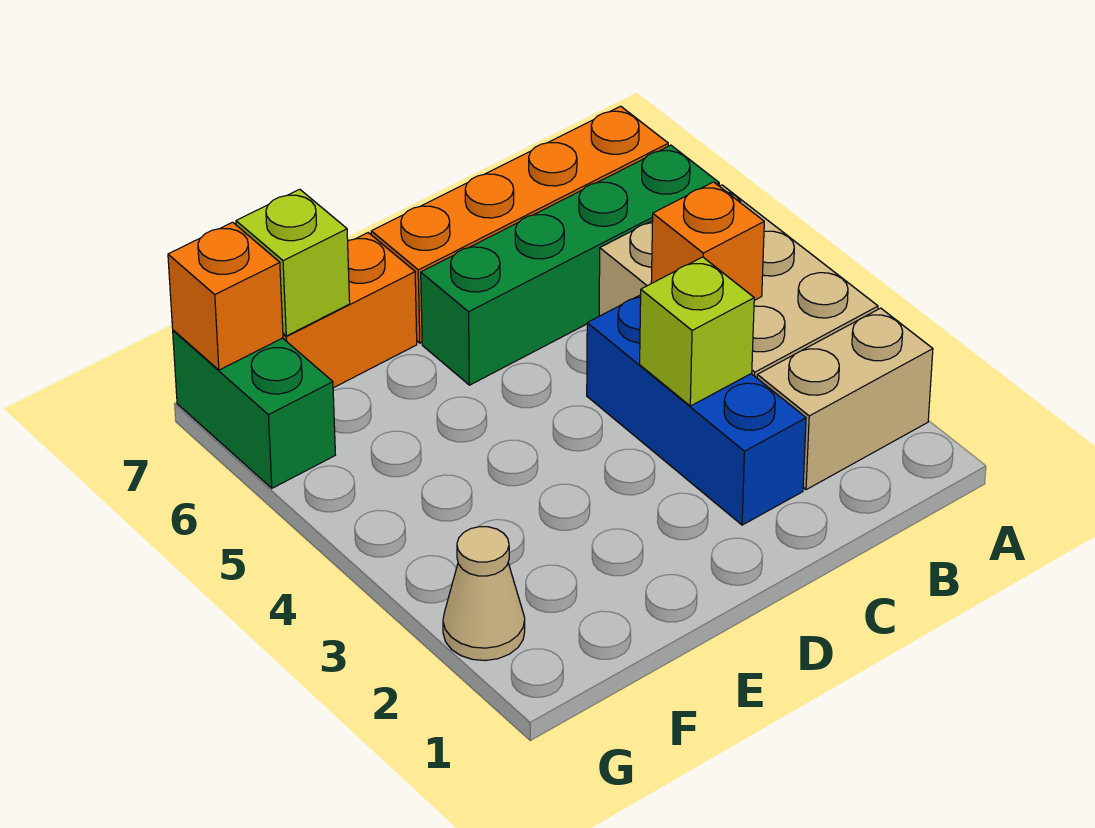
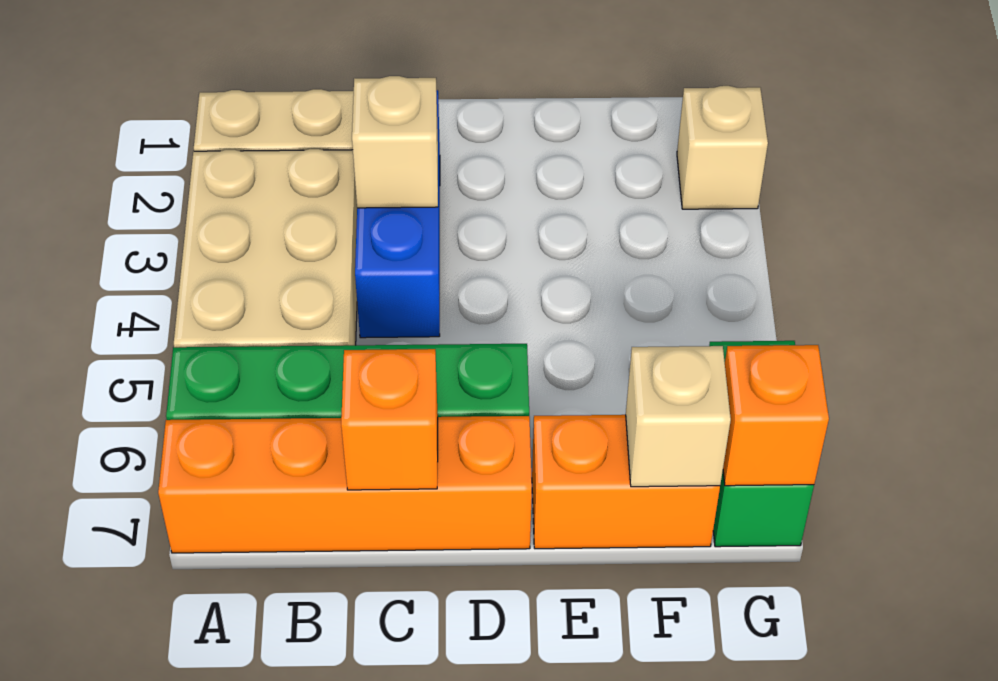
orange brick B4 level 2 -> orange brick C7 level 2
lime brick C3 level 2 -> tan brick C3 level 2
lime brick F7 level 2 -> tan brick F7 level 2
tan cone G2 level 1 -> tan brick G2 level 1

